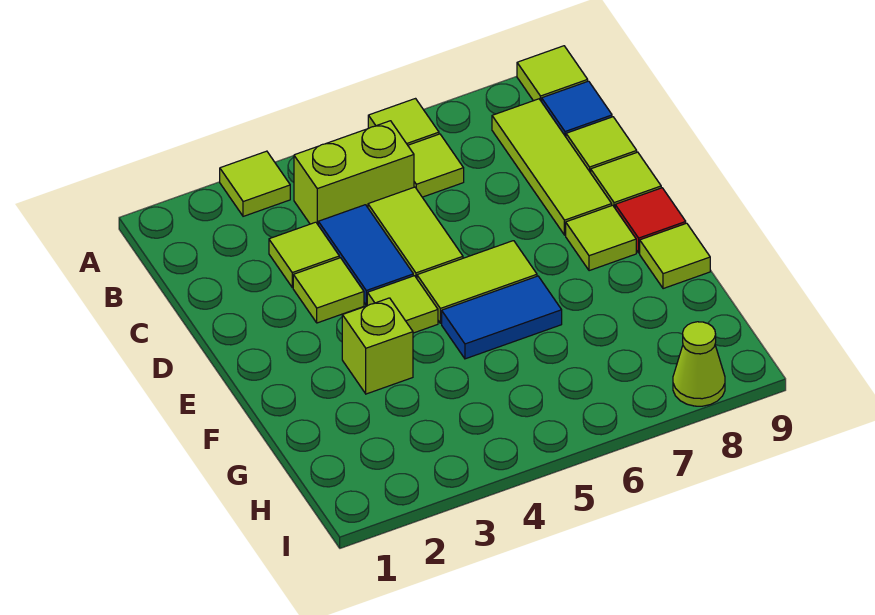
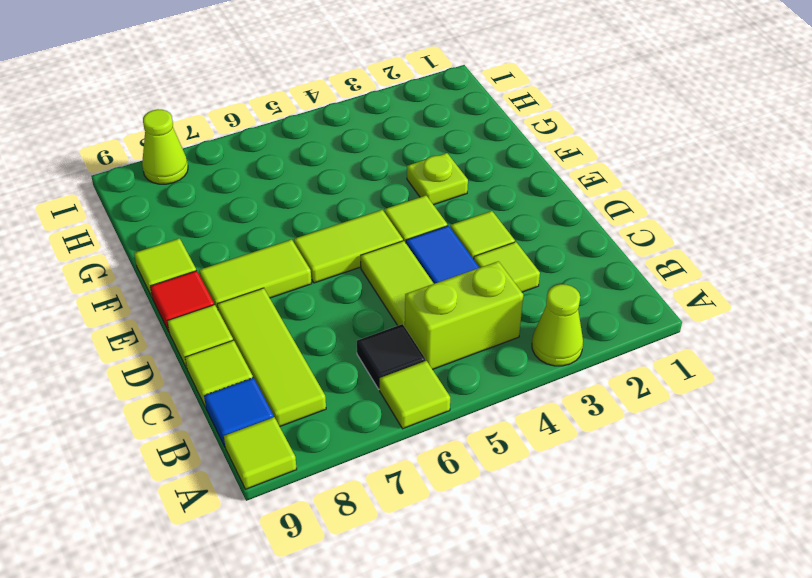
lime tile A3 level 1 -> lime cone A3 level 1
lime tile B6 level 1 -> black tile B6 level 1
lime tile E8 level 1 -> lime tile E7:E8 level 1
lime brick F3 level 1 -> lime plate F3 level 1
blue tile F5:F6 level 1 -> none

